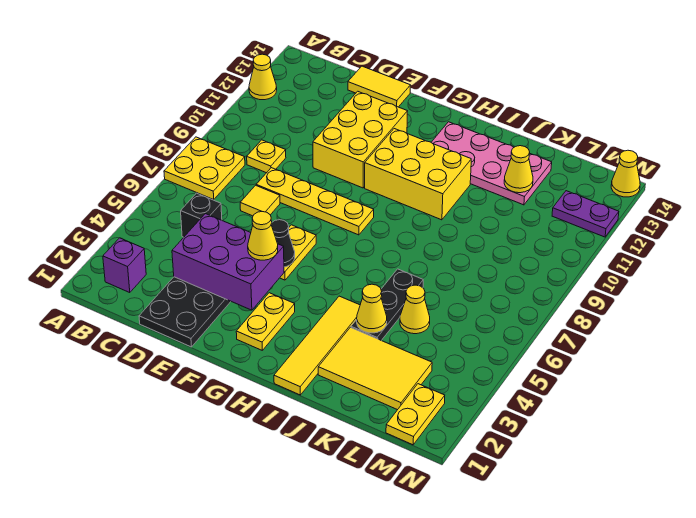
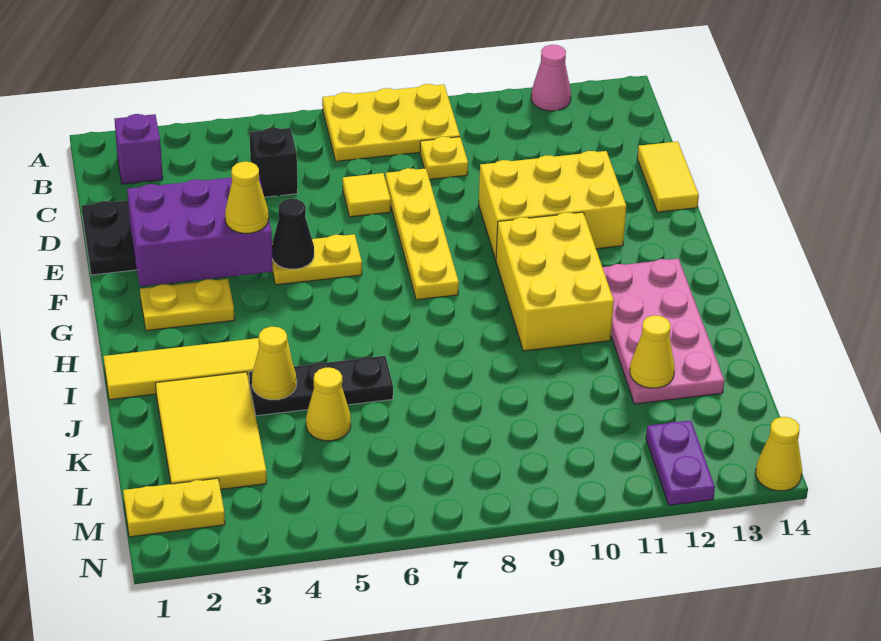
yellow plate A7:B8 level 1 -> yellow plate A7:B9 level 1
yellow cone A12 level 1 -> pink cone A12 level 1
purple brick D3:F4 level 2 -> purple brick E2:F4 level 2

